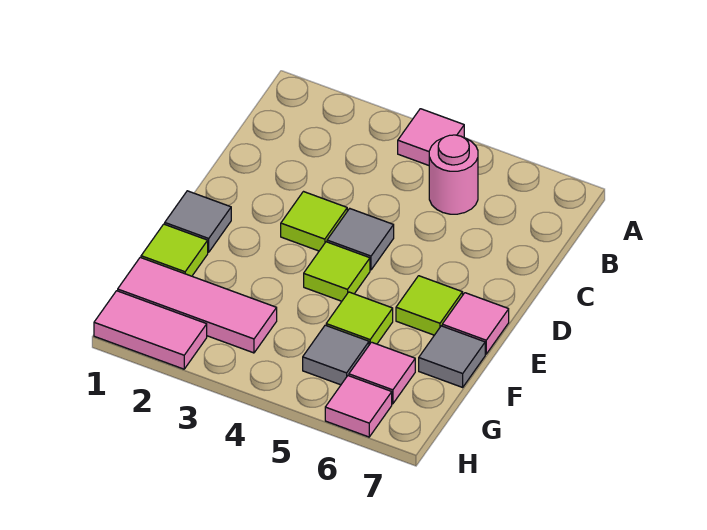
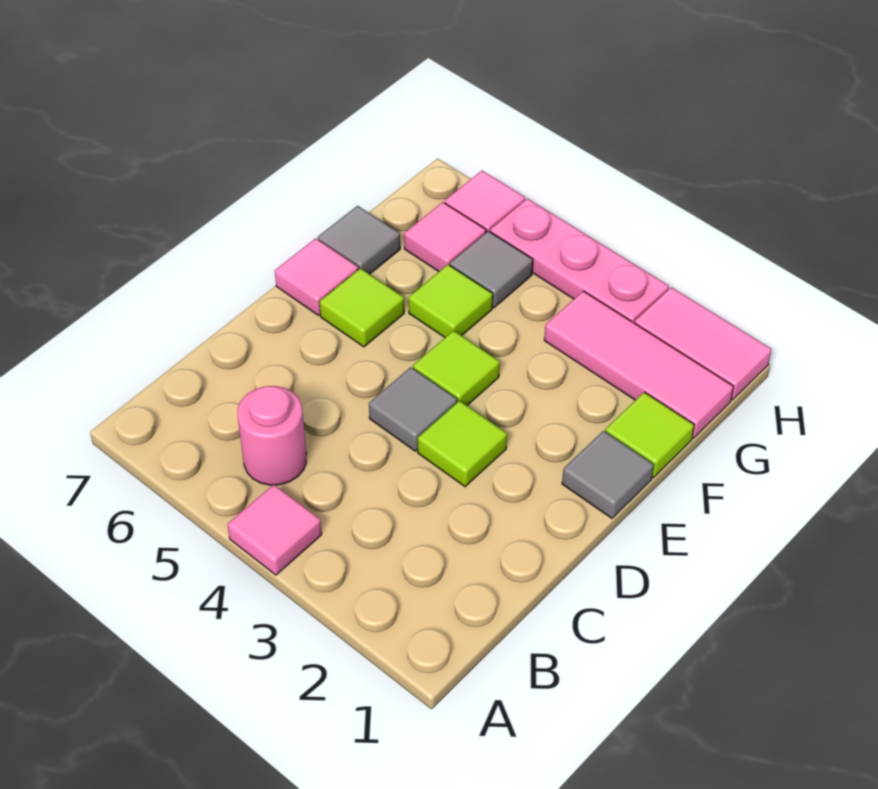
none -> pink plate H3:H5 level 1

